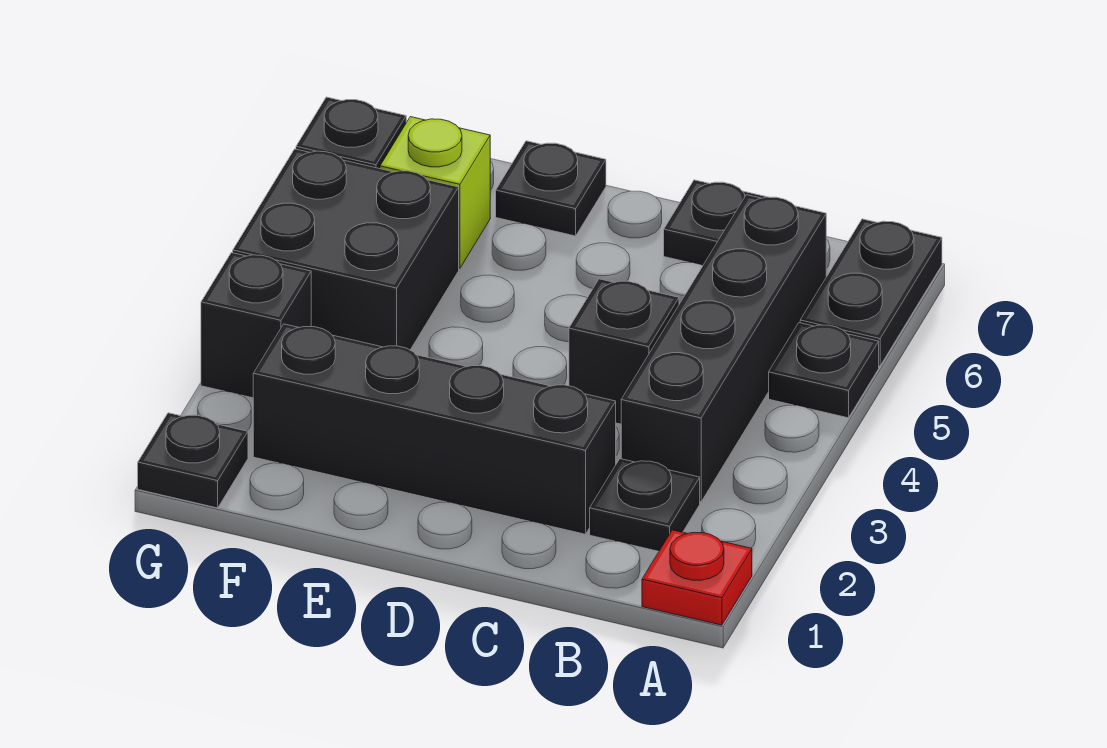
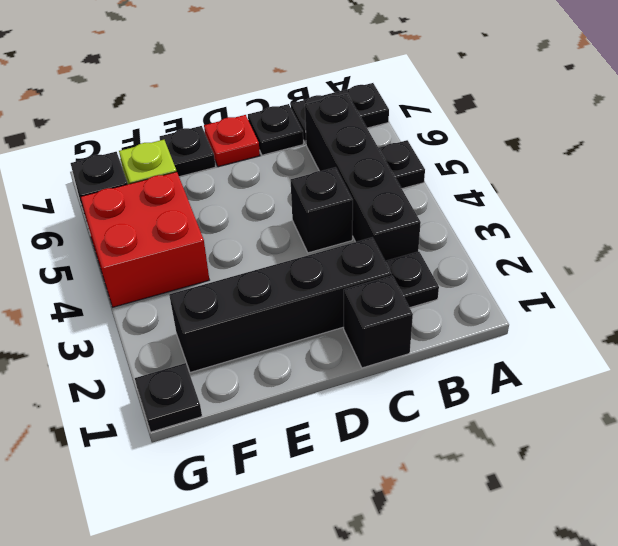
red plate A1 level 1 -> red plate D7 level 1
black plate A6:A7 level 1 -> black plate A7:B7 level 1
black brick F4:G5 level 1 -> red brick F4:G5 level 1
black brick G3 level 1 -> black brick C1 level 1

